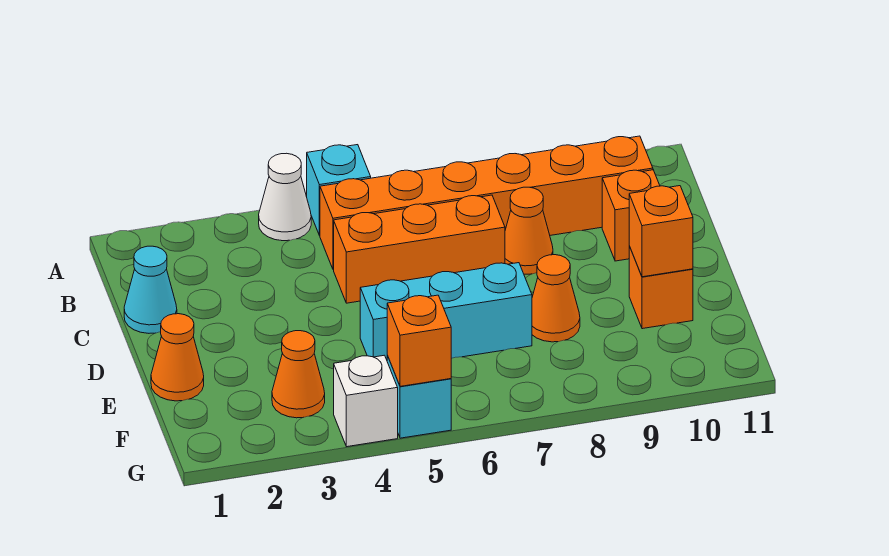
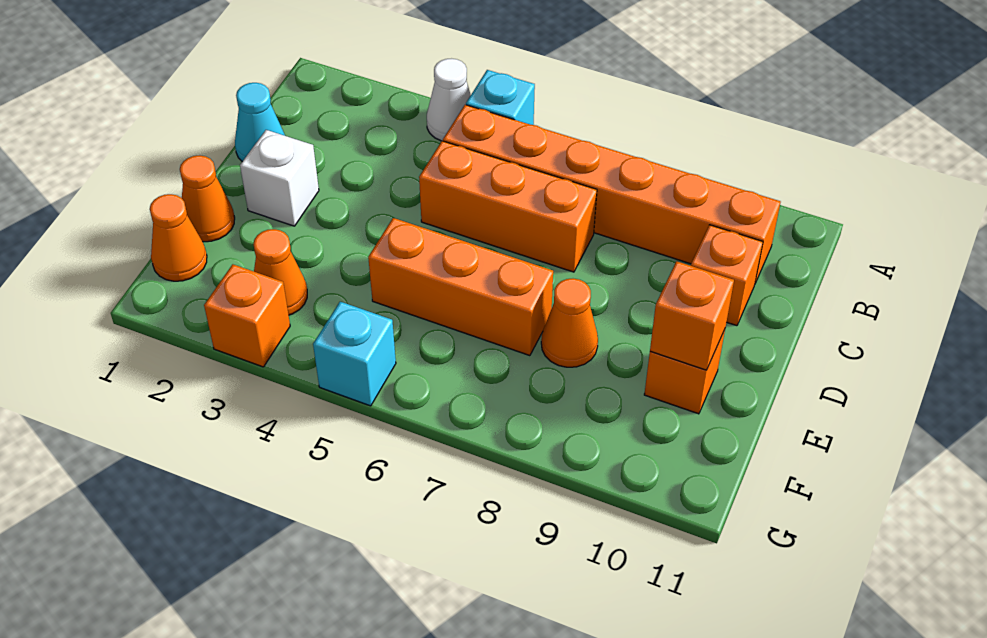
orange cone C8 level 1 -> orange cone F1 level 1
cyan brick E5:E7 level 1 -> orange brick E5:E7 level 1
white brick G4 level 1 -> white brick D2 level 1
orange brick G5 level 2 -> orange brick G3 level 1

